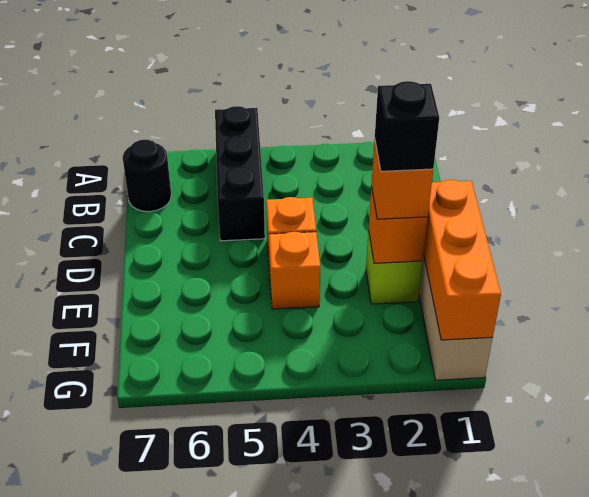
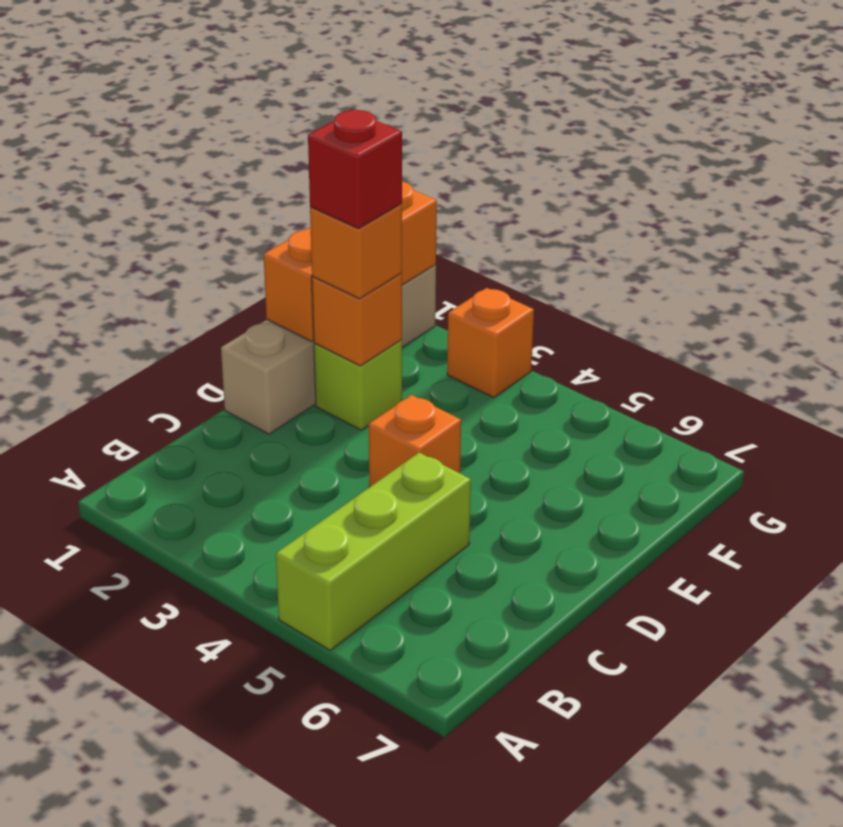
black brick A5:C5 level 1 -> lime brick A5:C5 level 1
black round brick B7 level 1 -> none
black brick E2 level 4 -> red brick E2 level 4
orange brick E4 level 1 -> orange brick G3 level 1

